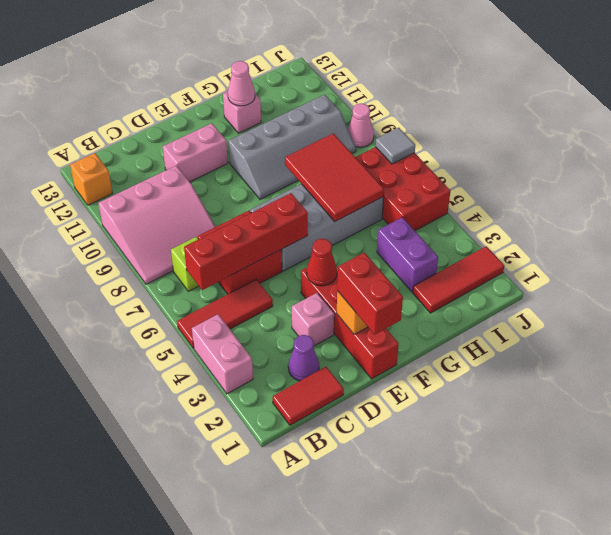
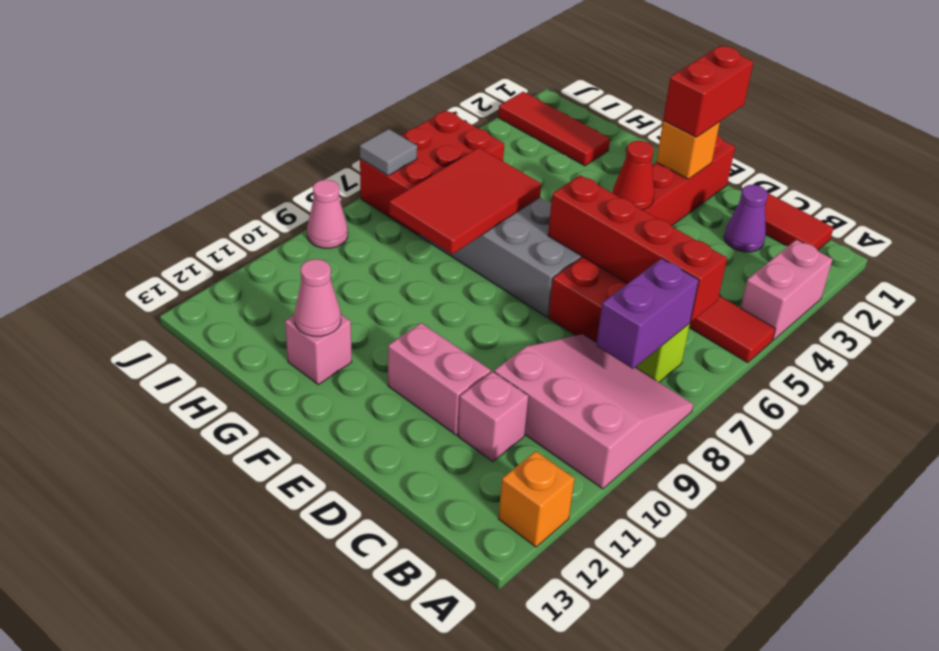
pink brick D3 level 1 -> pink brick C11 level 1
grey slope F9:I10 level 1 top 10 -> none
purple brick H3:H4 level 1 -> purple brick B7:B8 level 2

